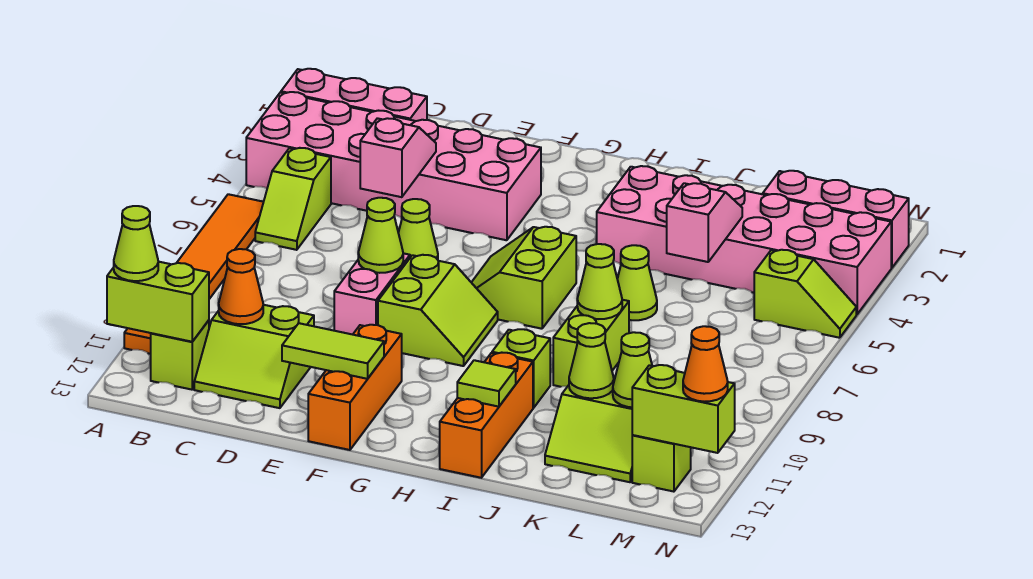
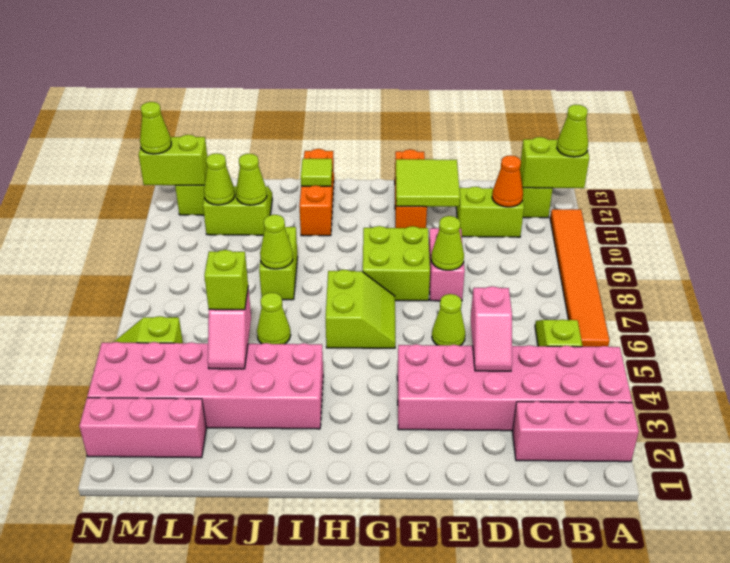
lime tile E12:F12 level 2 -> lime tile E11:F12 level 2
lime slope F8:G9 level 1 top F -> lime brick F8:G9 level 1
lime brick I10 level 1 -> lime brick K5 level 3
orange cone N12 level 3 -> lime cone N12 level 3

